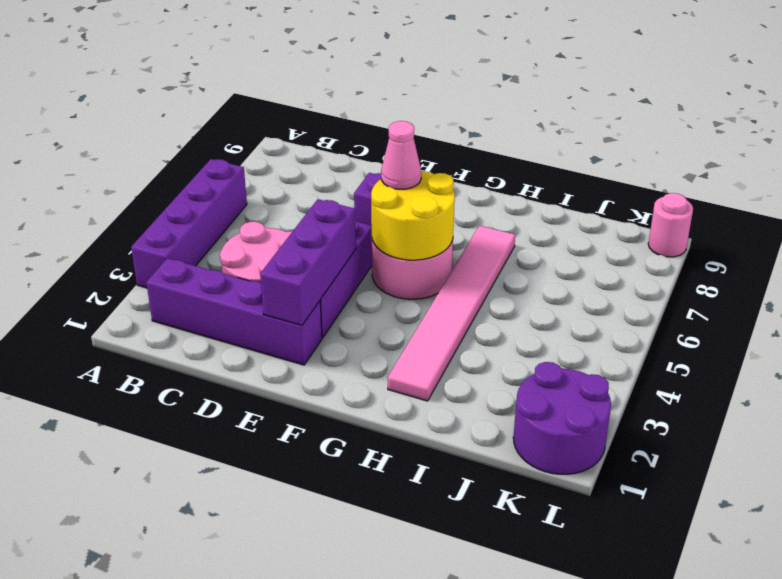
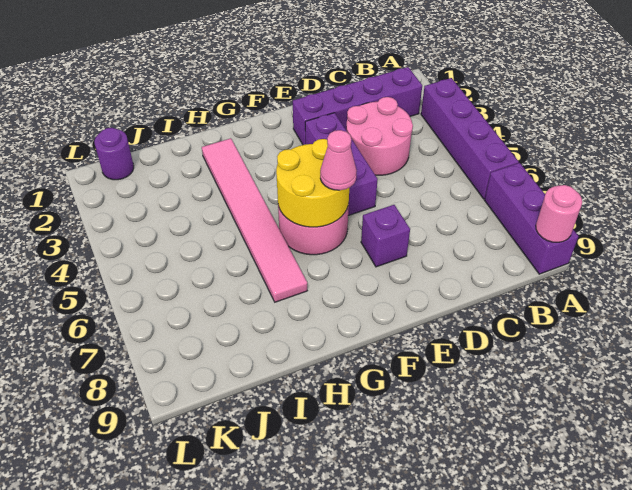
purple brick E2:E4 level 2 -> purple brick A7:A9 level 1
purple round brick K1:L2 level 1 -> purple round brick K1 level 1
pink round brick L9 level 1 -> pink round brick A9 level 2

